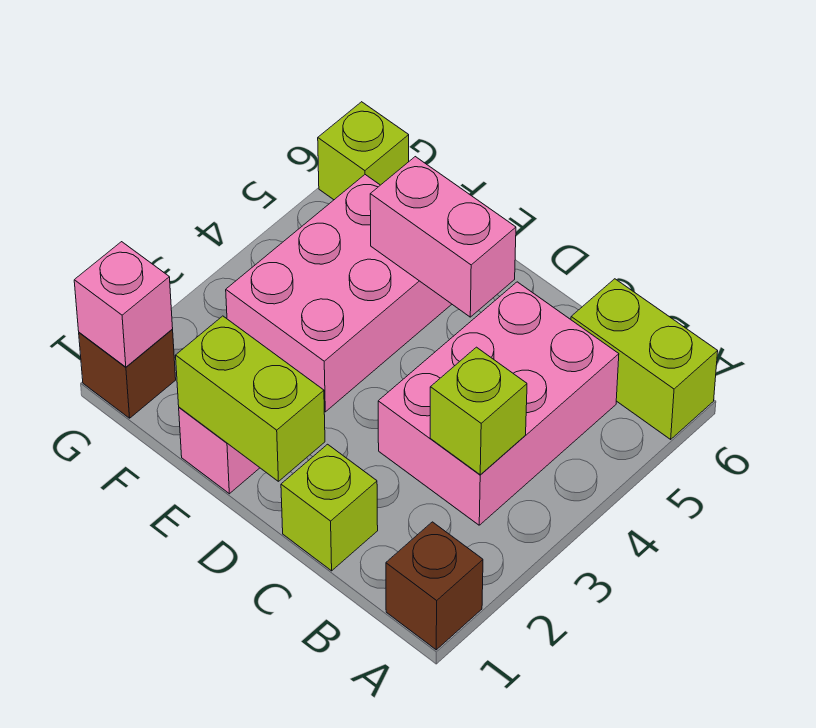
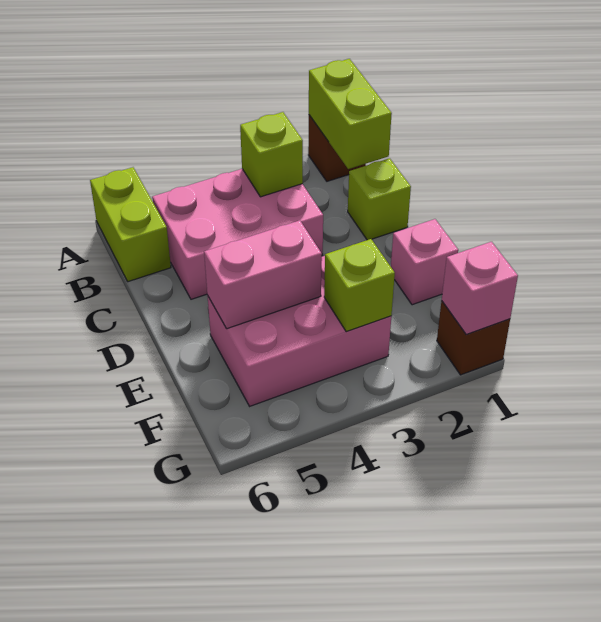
lime brick D1:E1 level 2 -> lime brick A1:B1 level 2
pink brick D5:E5 level 2 -> pink brick E4:E5 level 2
lime brick G6 level 1 -> lime brick F3 level 2

